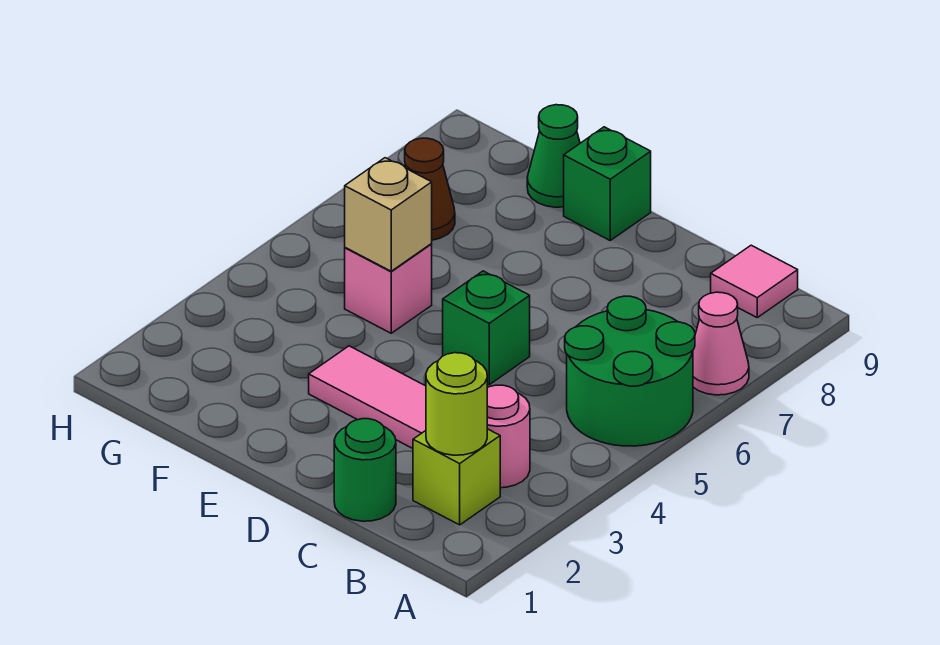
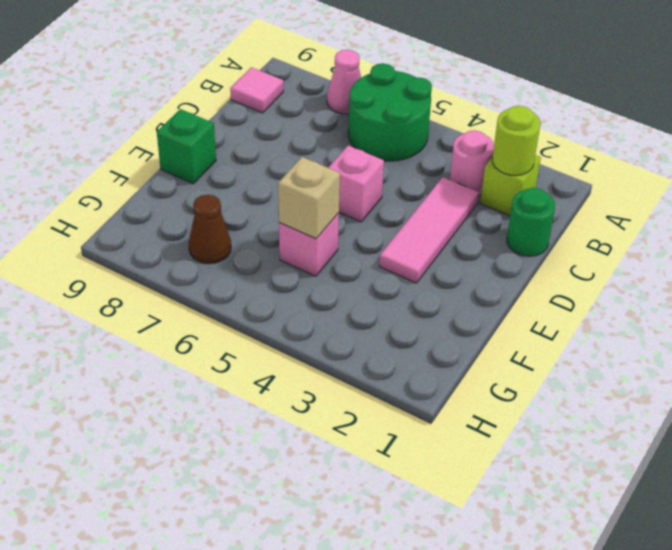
green brick D5 level 1 -> pink brick D5 level 1
green cone F9 level 1 -> none

